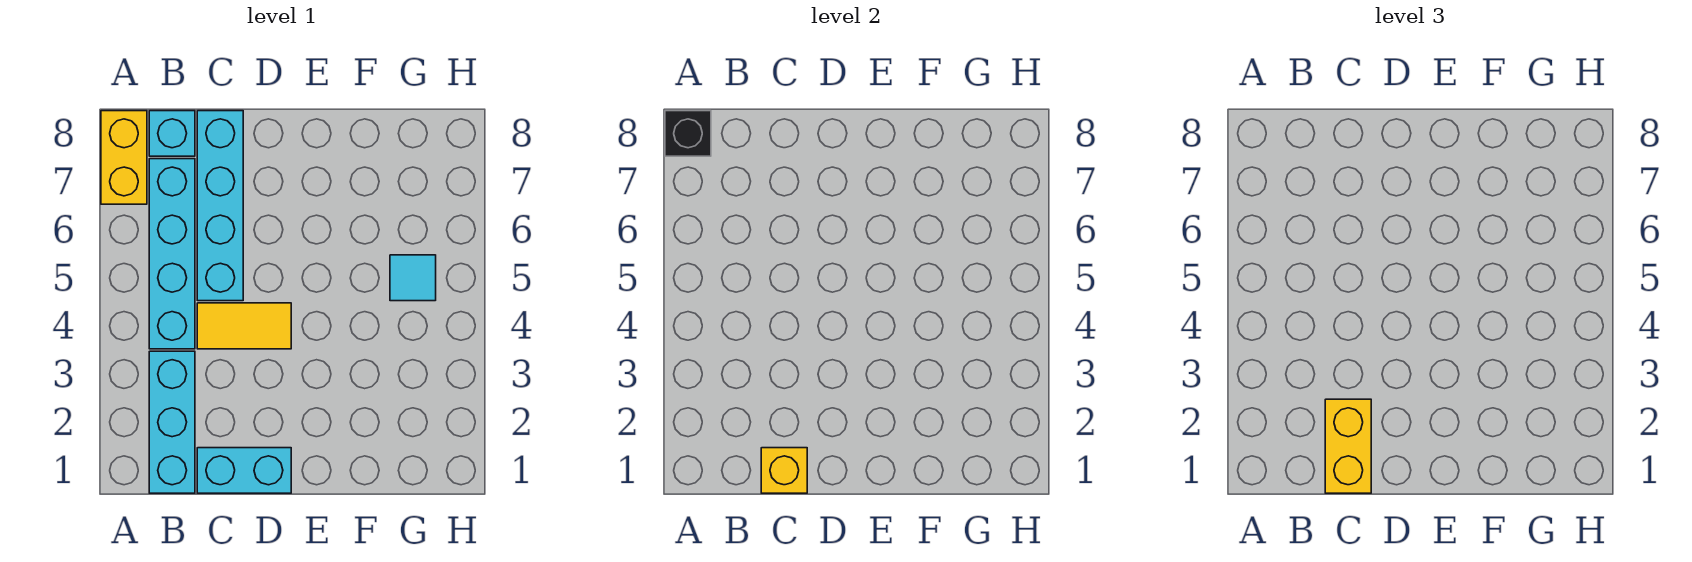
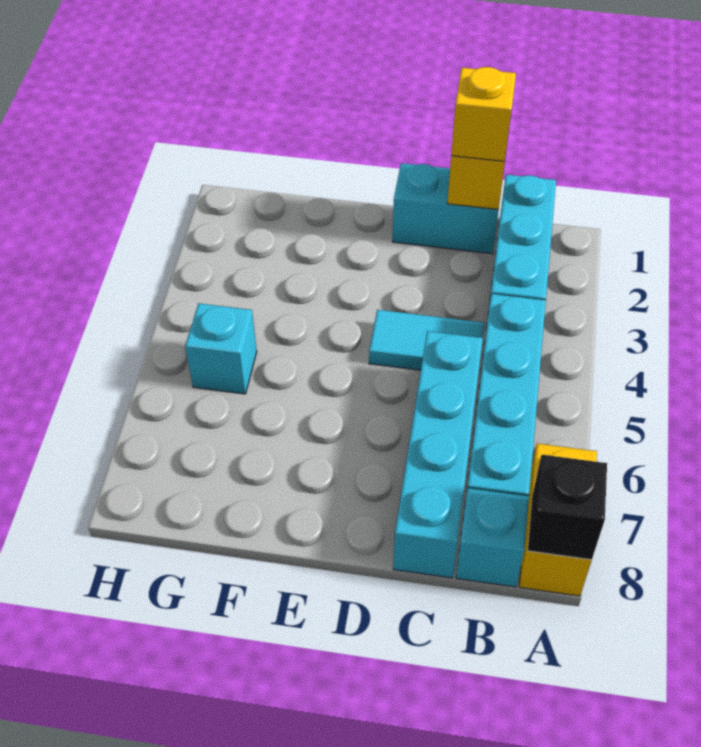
yellow brick C1:C2 level 3 -> yellow brick C1 level 3
yellow tile C4:D4 level 1 -> cyan tile C4:D4 level 1
cyan tile G5 level 1 -> cyan brick G5 level 1

